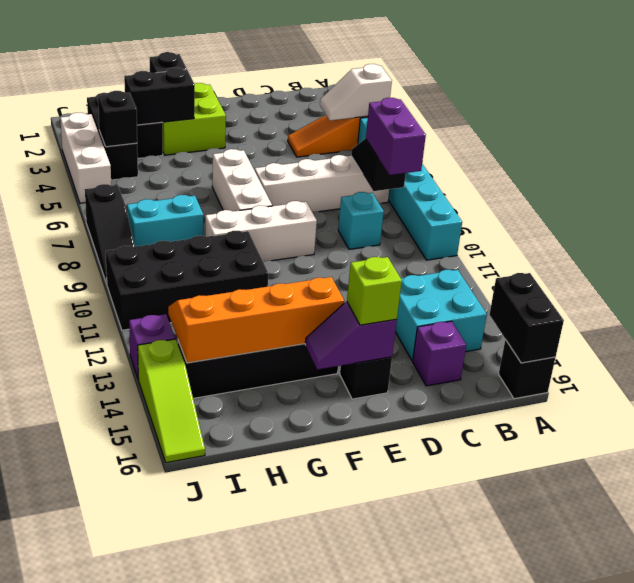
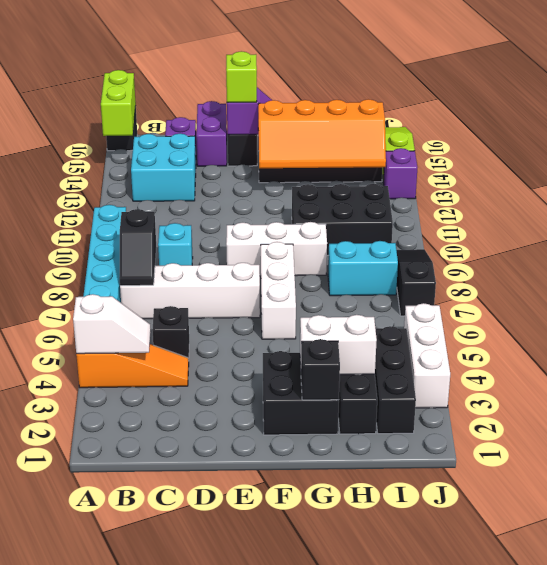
black brick A15:A16 level 2 -> lime brick A15:A16 level 2
purple brick B8:B9 level 3 -> purple brick D15:D16 level 1
lime brick F2:G3 level 1 -> black brick F2:G3 level 1
black brick G3:H3 level 2 -> white brick G3:H3 level 2
black brick G10:J11 level 1 -> black brick G10:I11 level 1
black brick I4 level 2 -> black brick C5 level 1

